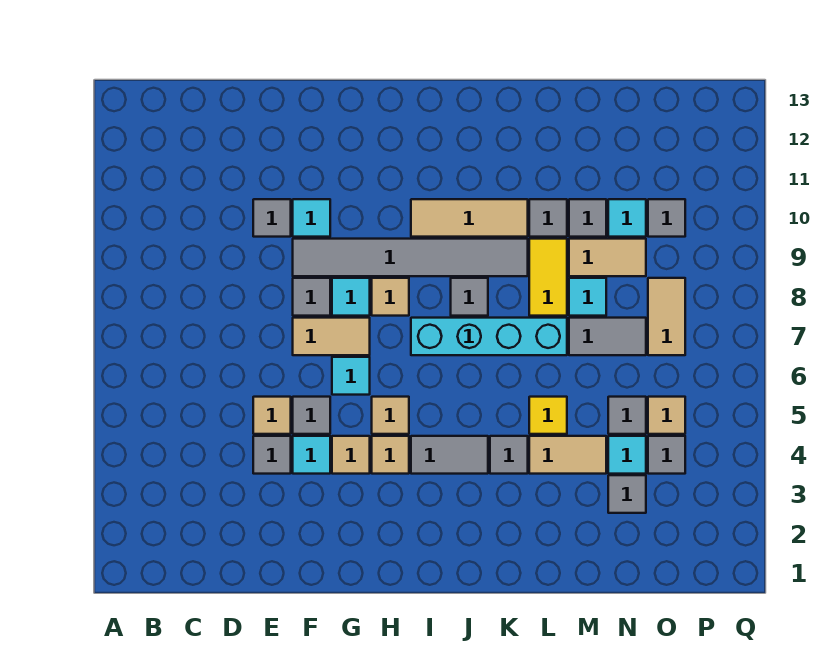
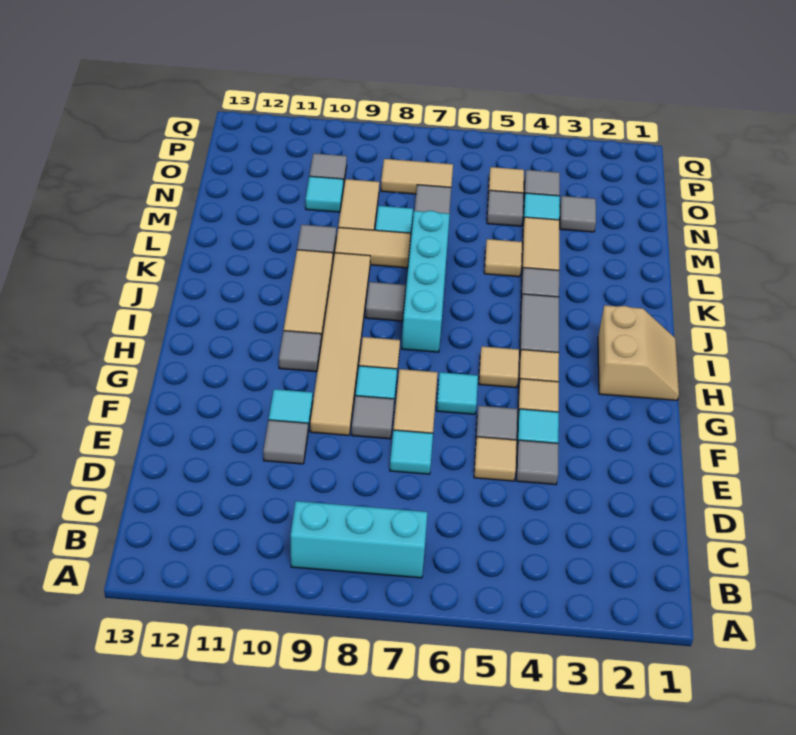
none -> cyan brick B7:B9 level 1
none -> cyan tile E7 level 1
grey tile F9:K9 level 1 -> tan tile F9:K9 level 1
none -> tan slope H1:I2 level 1 top 2
yellow tile L5 level 1 -> tan tile L5 level 1
yellow tile L8:L9 level 1 -> tan tile L8:L9 level 1
grey tile M10 level 1 -> grey tile H10 level 1

